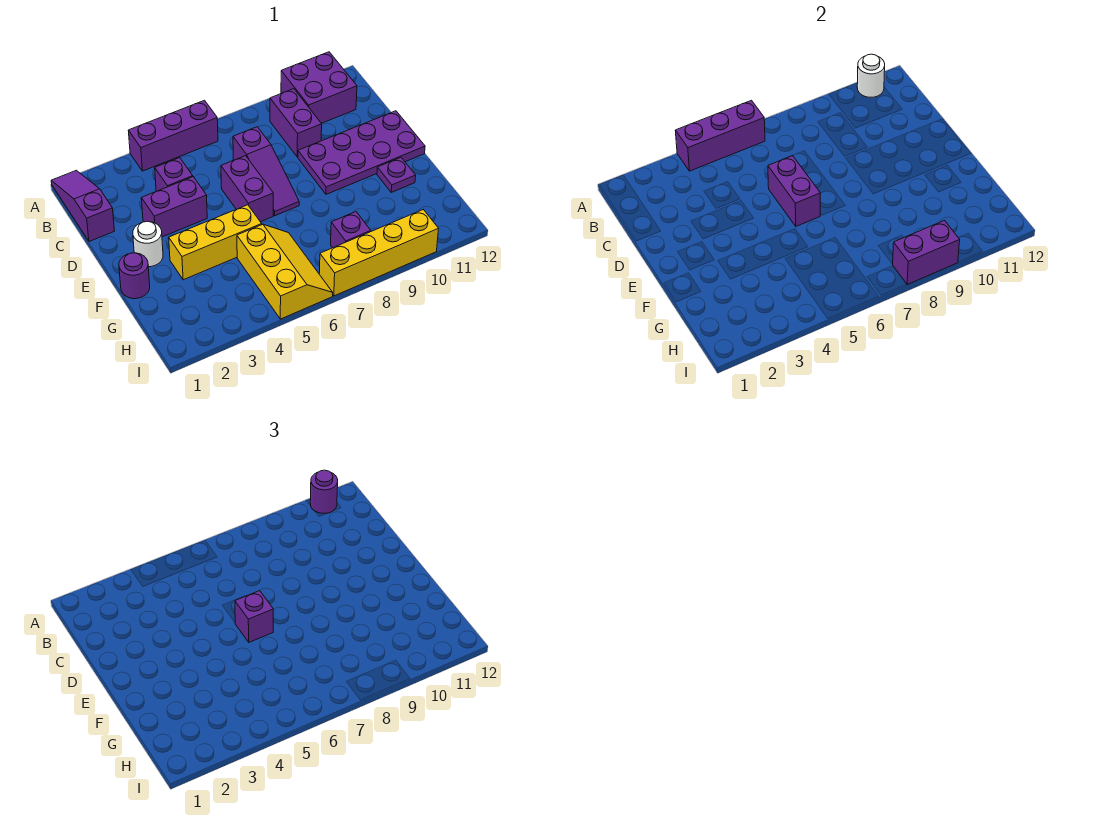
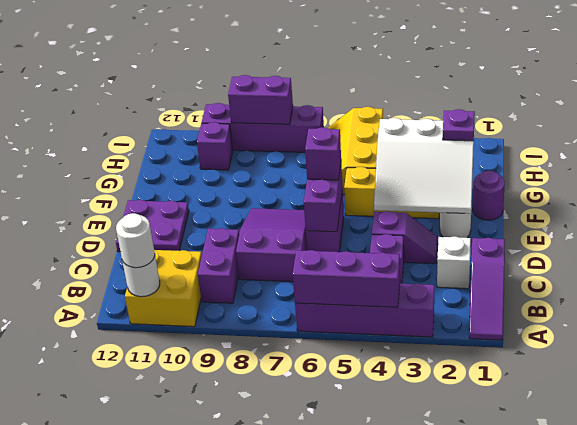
purple brick A4:A6 level 1 -> purple brick A3:A6 level 1
purple brick A10:B11 level 1 -> yellow brick A10:B11 level 1
purple round brick A11 level 3 -> white round brick A11 level 3
none -> white brick C2 level 1
purple slope C7:E7 level 1 top C -> purple slope C7:E8 level 1 top C
purple brick D3:D4 level 1 -> purple slope D3:D4 level 1 top 4
purple plate D9:E12 level 1 -> purple plate D11:E12 level 1
none -> white slope E2:G4 level 2 top G
purple plate F11 level 1 -> purple plate G2 level 3
purple brick H8 level 1 -> purple brick H10 level 1
yellow brick I7:I10 level 1 -> purple brick I7:I10 level 1

